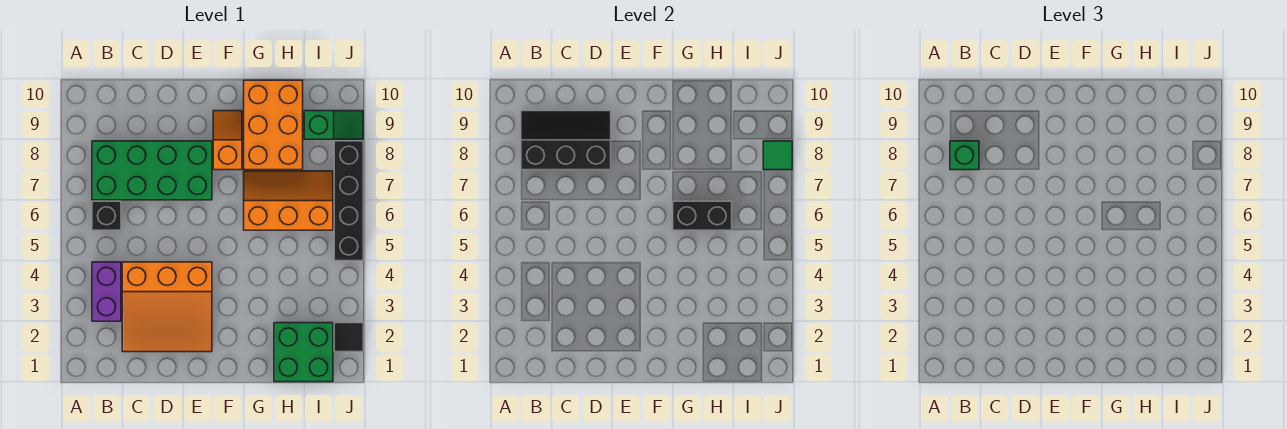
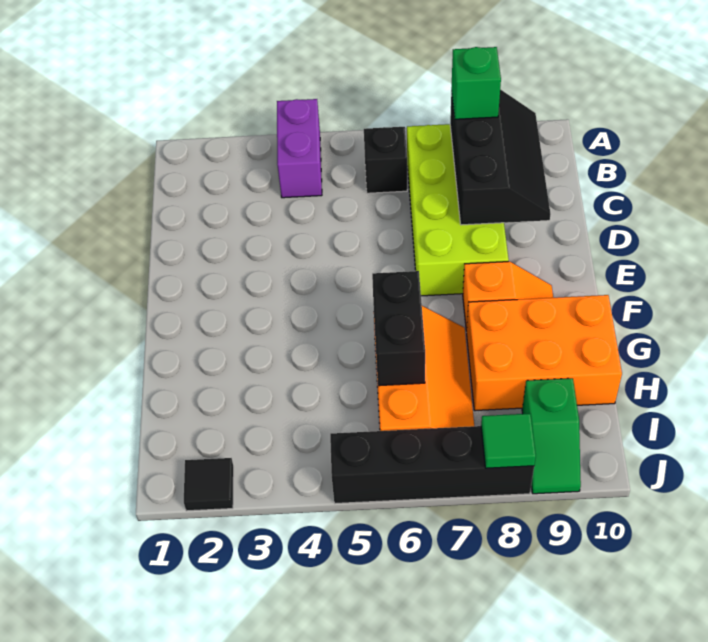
purple brick B3:B4 level 1 -> purple brick A4:B4 level 1
green brick B7:E8 level 1 -> lime brick B7:E8 level 1
orange slope C2:E4 level 1 top 4 -> none
green brick H1:I2 level 1 -> none

